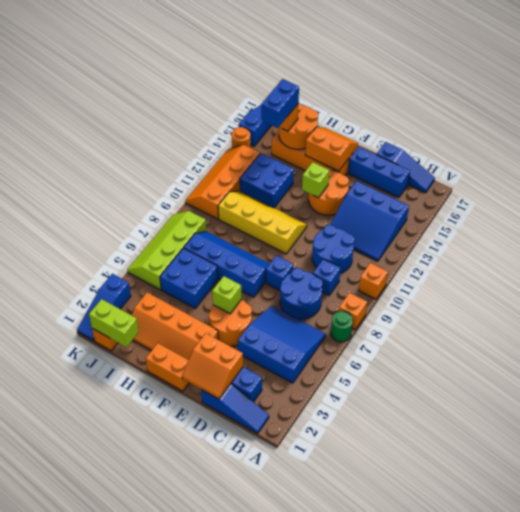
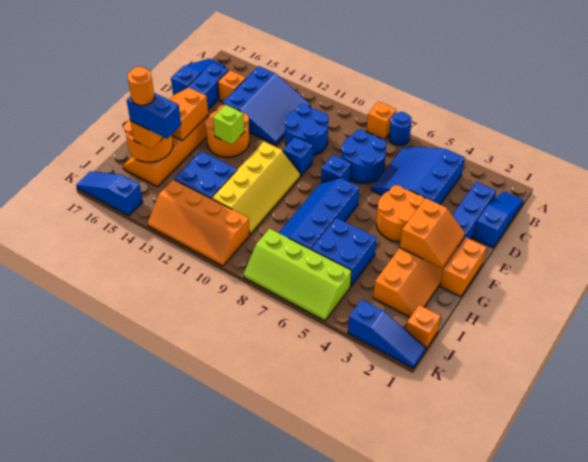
green round brick A7 level 1 -> blue round brick A7 level 1
orange brick A10 level 1 -> orange brick C15 level 1
blue brick C9 level 1 -> blue brick E10 level 1
orange slope D1:E2 level 2 top 2 -> orange slope F2:G3 level 2 top 3
lime brick F5 level 2 -> none
yellow slope F10:I11 level 1 top 10 -> yellow slope F10:I11 level 1 top 11
lime brick I1:J1 level 2 -> none
orange round brick K14 level 1 -> orange round brick I15 level 5

